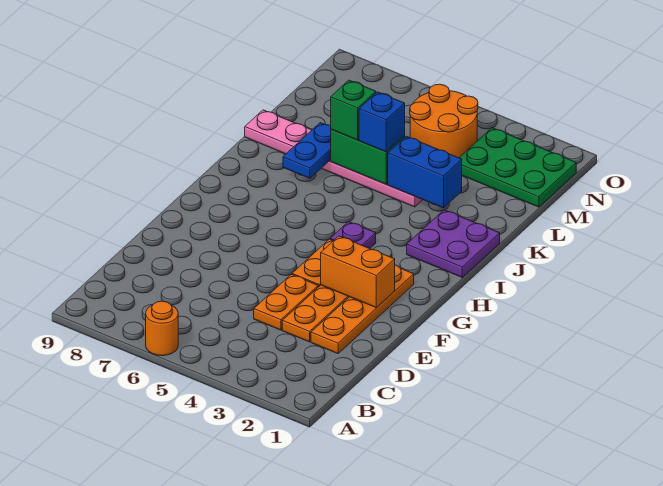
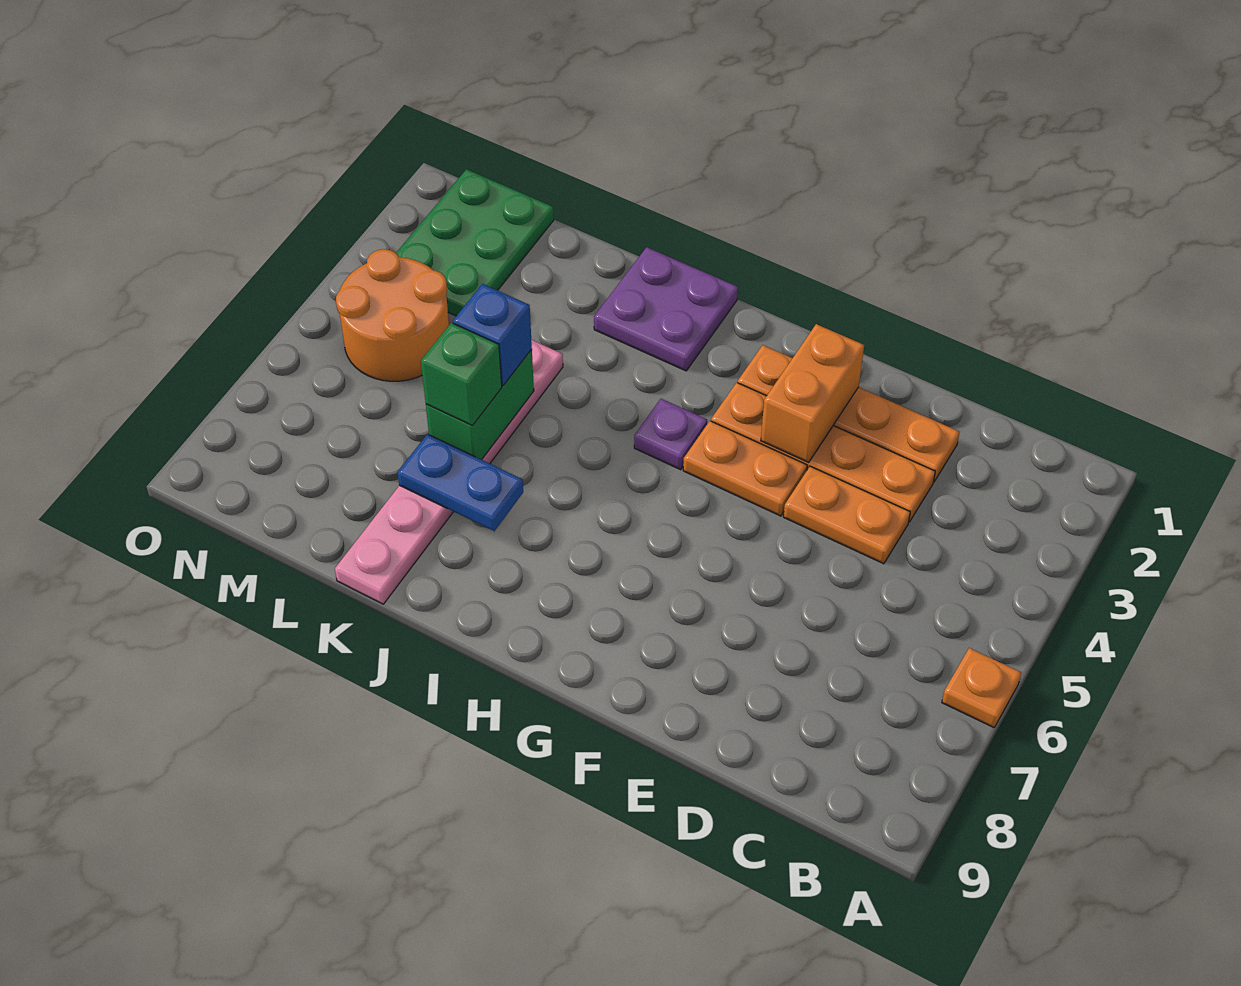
orange round brick A6 level 1 -> orange plate A6 level 1
blue brick K3:K4 level 2 -> none

